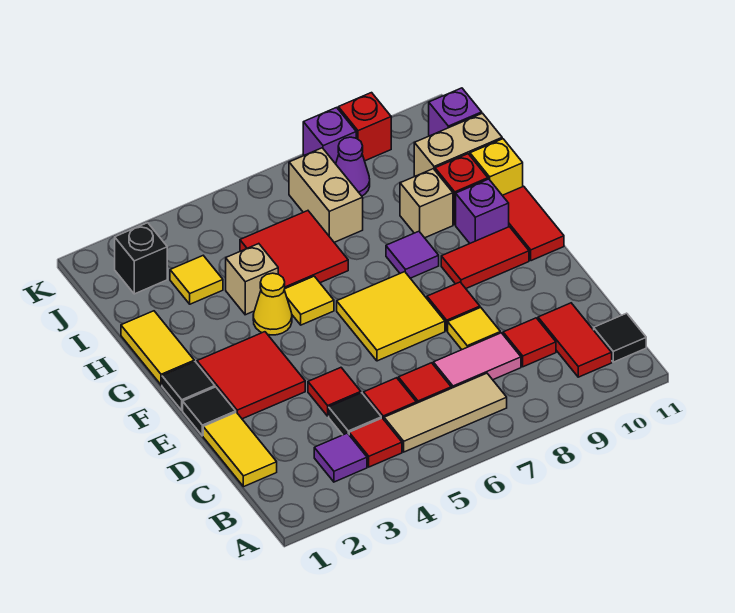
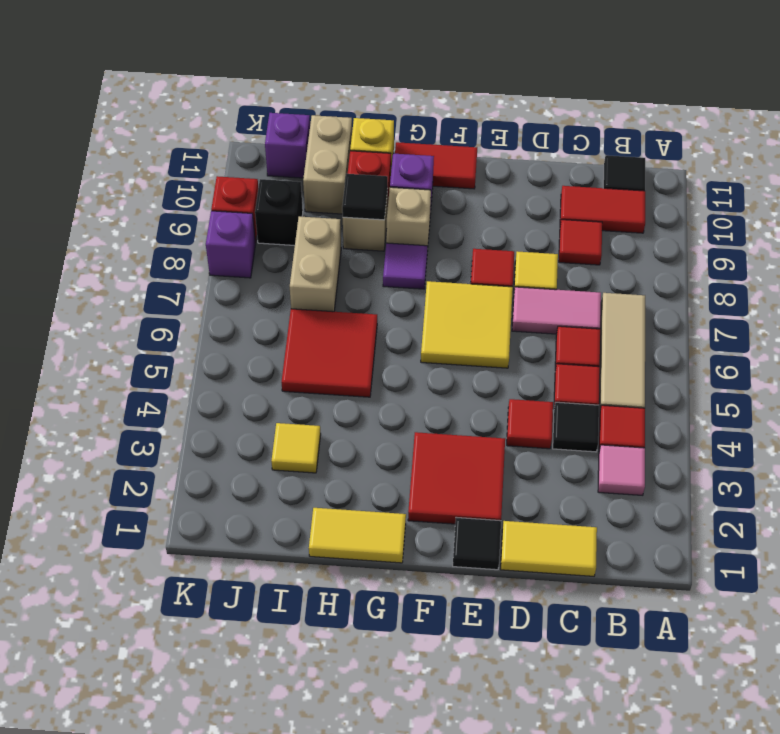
purple tile B3 level 1 -> pink tile B3 level 1
pink tile C7:C8 level 1 -> pink tile C7:D7 level 1
black tile F1 level 1 -> black tile H9 level 2
red tile F9:F10 level 1 -> none
yellow cone G4 level 1 -> none
yellow tile G5 level 1 -> none
tan brick H4 level 1 -> tan brick G9 level 1
tan brick I7:J7 level 1 -> tan brick I7:I8 level 1
black brick J2 level 1 -> black brick J9 level 1
purple cone J8 level 1 -> none

